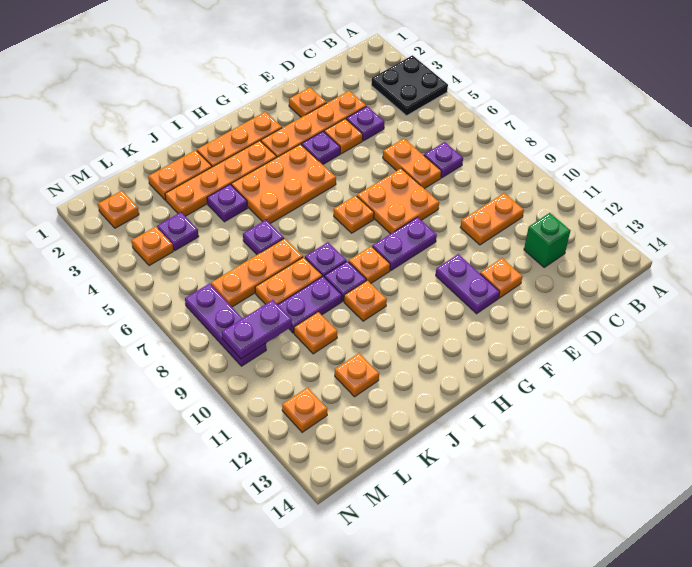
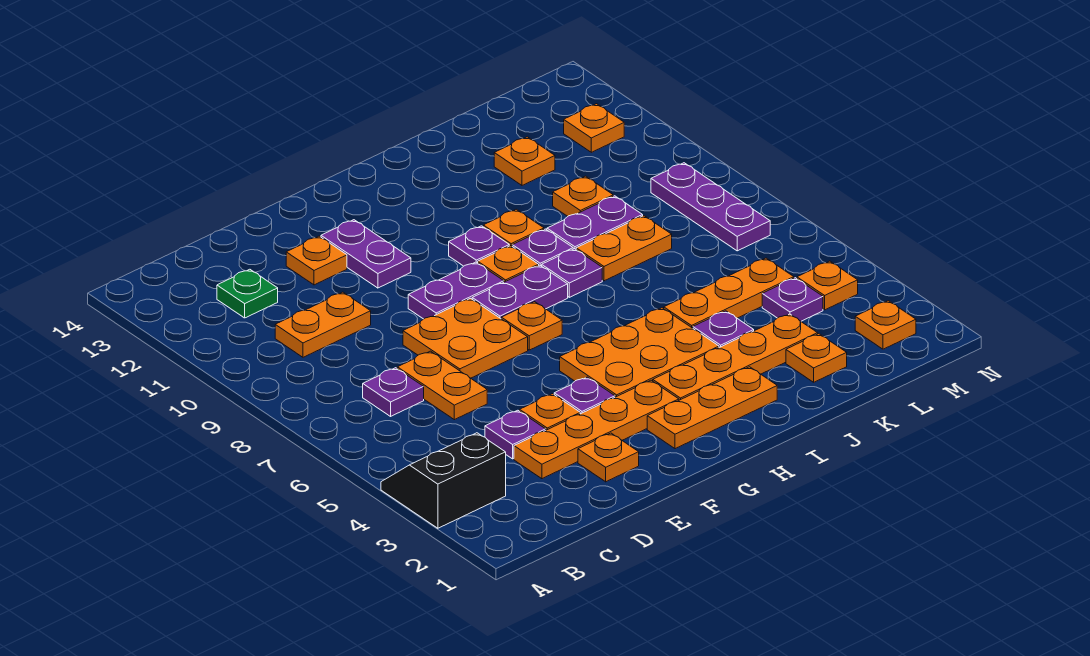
black plate A3:B4 level 1 -> black slope A3:B4 level 1 top 3
green brick C12 level 1 -> green plate C12 level 1
orange plate J2:K2 level 1 -> orange plate K2 level 1
purple plate J6 level 1 -> purple plate H10 level 1
orange plate J7:L7 level 1 -> orange plate J5:L5 level 1
purple plate L9:M9 level 2 -> purple plate G8:H8 level 1

